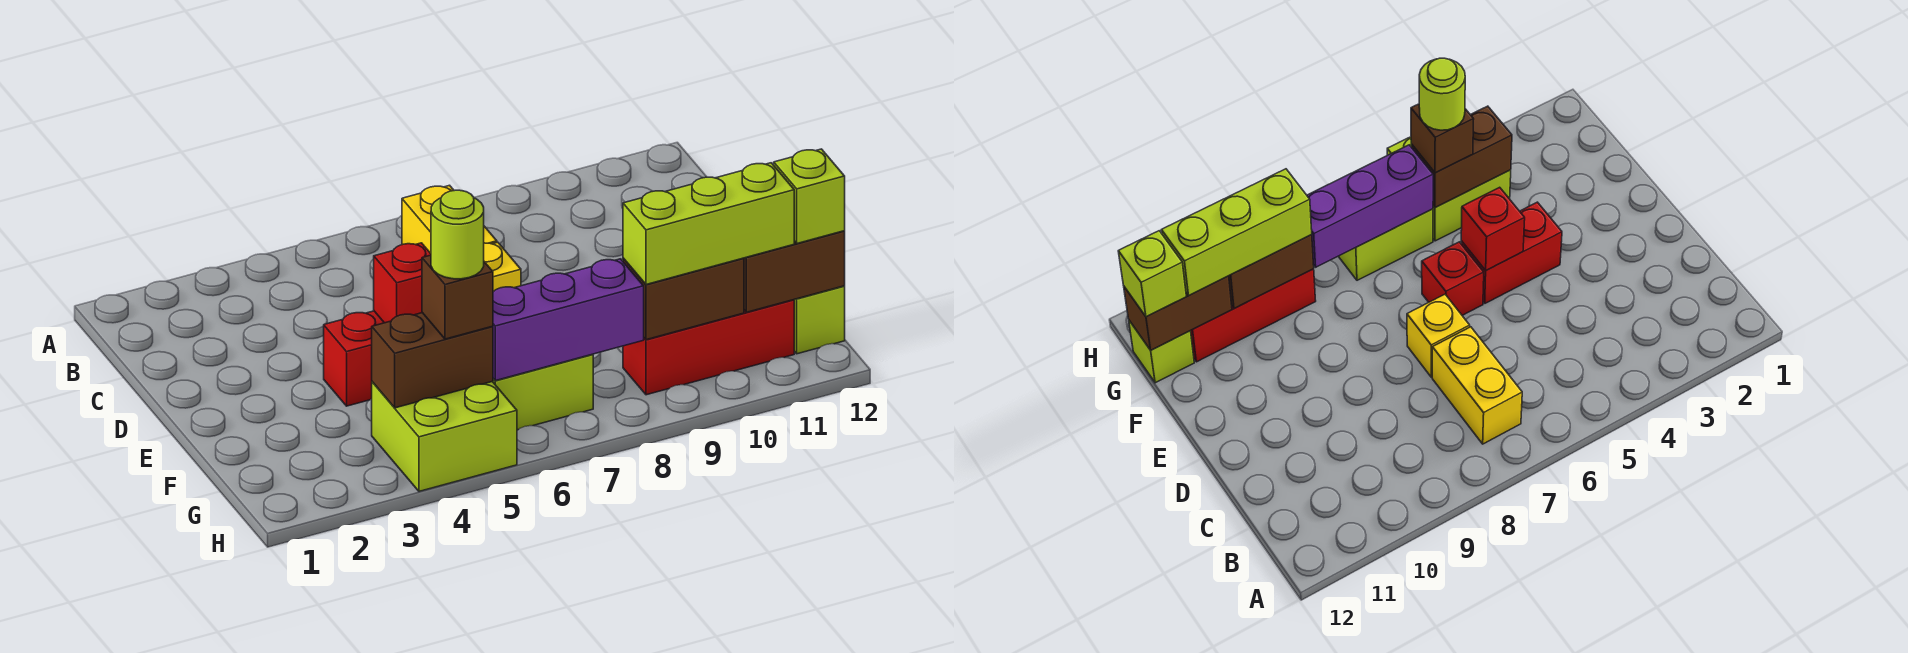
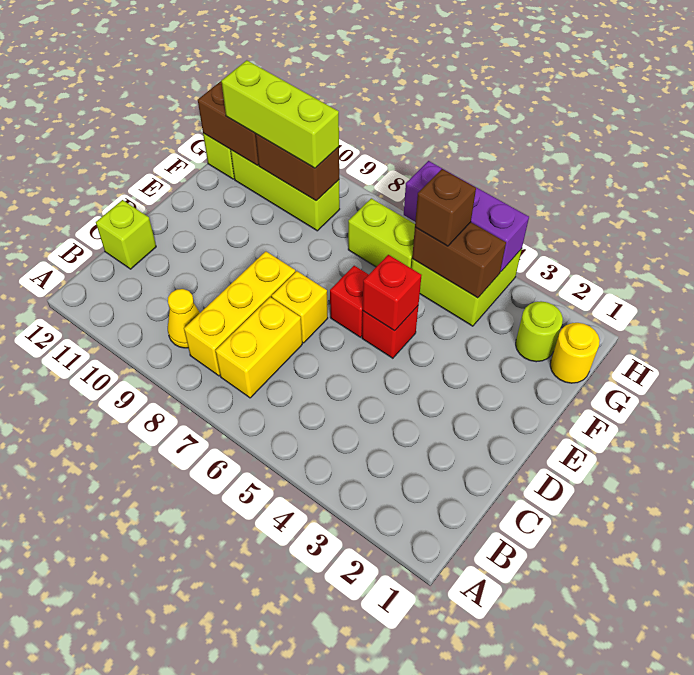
none -> yellow brick B8:D8 level 1
none -> yellow cone B9 level 1
red brick E4:E5 level 1 -> red brick E5 level 1
none -> yellow round brick G1 level 1
lime round brick G5 level 4 -> lime round brick G2 level 1
purple brick G6:G8 level 2 -> purple brick H4:H6 level 2
red brick G9:G11 level 1 -> lime brick G9:G11 level 1
lime brick G12 level 3 -> lime brick C12 level 1

